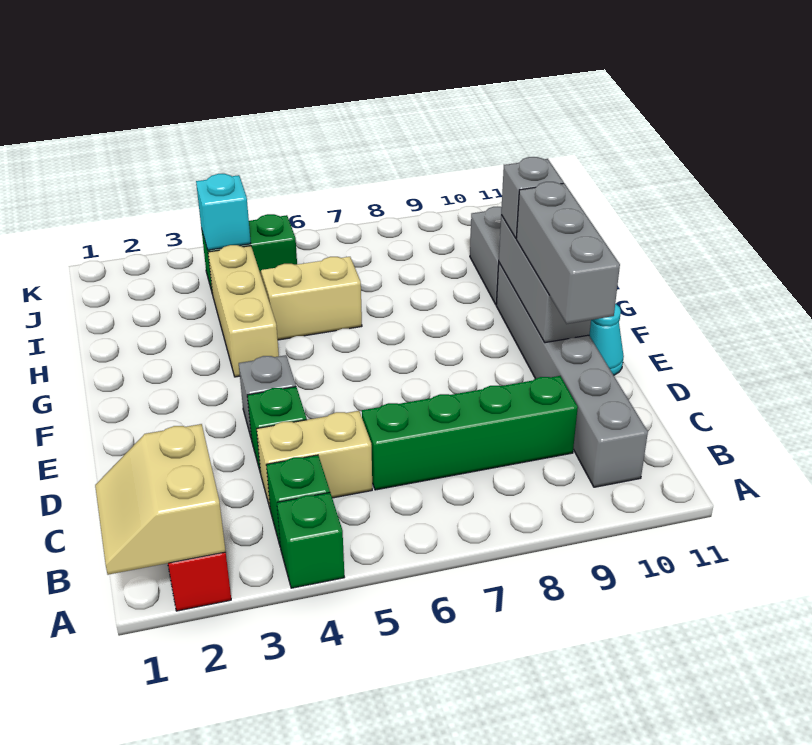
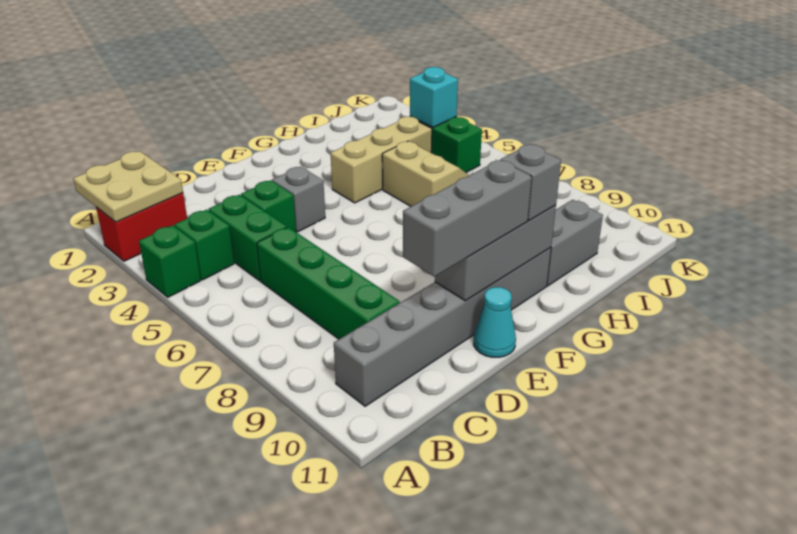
tan slope A1:B2 level 2 top 2 -> tan plate A1:B2 level 2
tan brick C4:C5 level 1 -> green brick C4:C5 level 1

